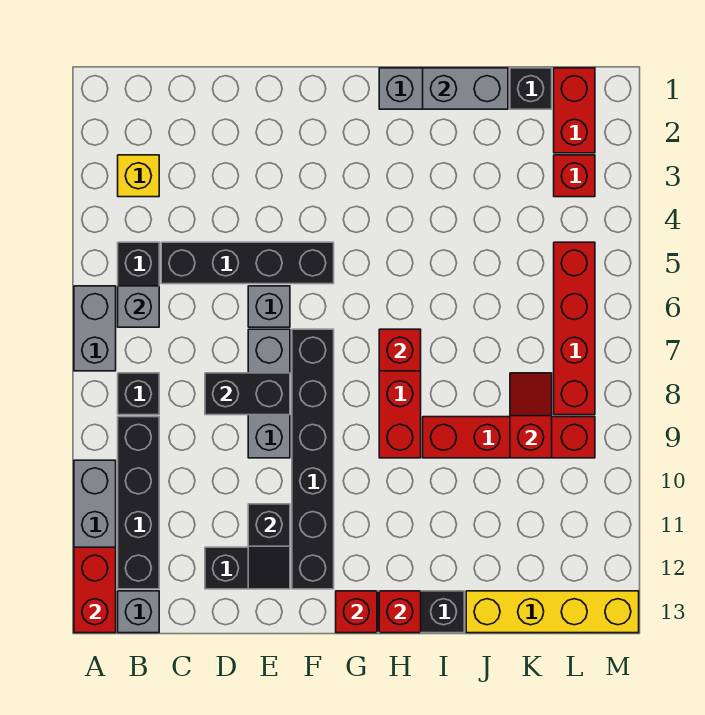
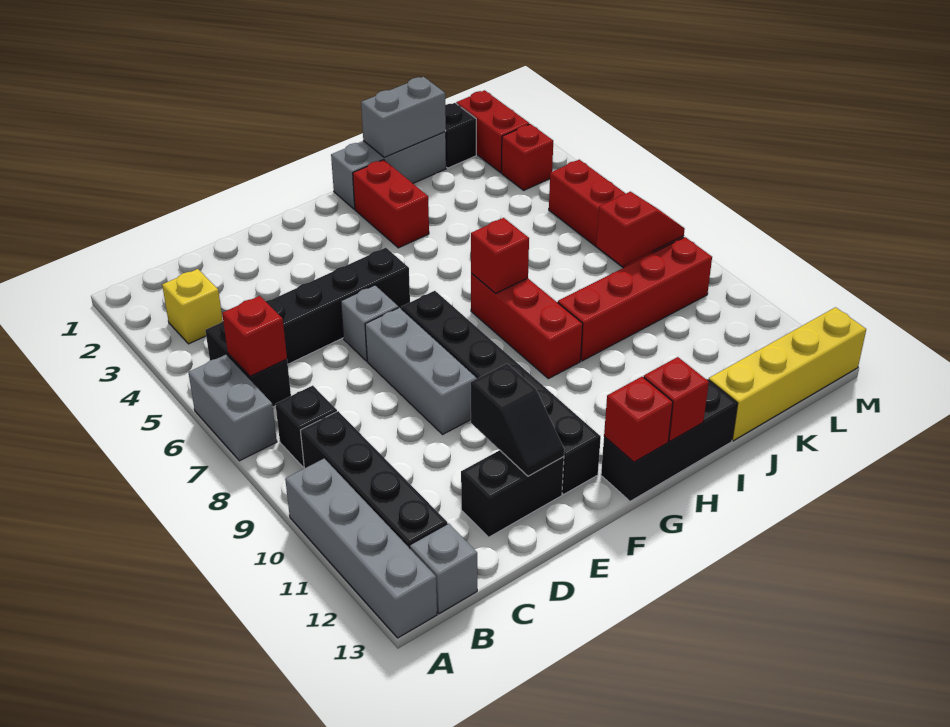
red brick A12:A13 level 2 -> red brick H2:H3 level 1
grey brick B6 level 2 -> red brick B6 level 2
black brick D8:E8 level 2 -> none
red slope K8:K9 level 2 top 9 -> red slope K8:L8 level 2 top K

